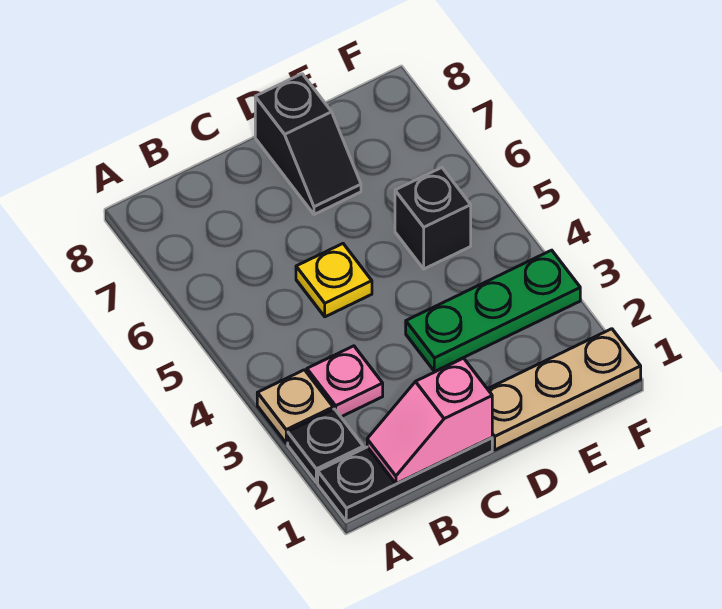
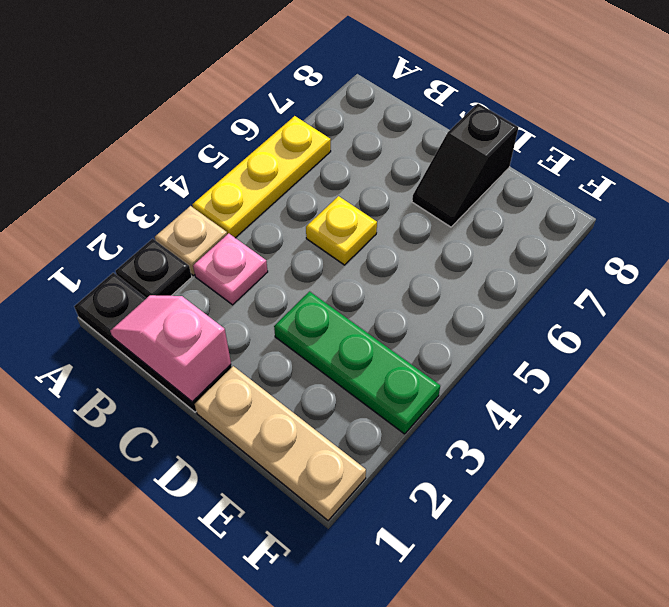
none -> yellow plate A4:A6 level 1
black brick E5 level 1 -> none

